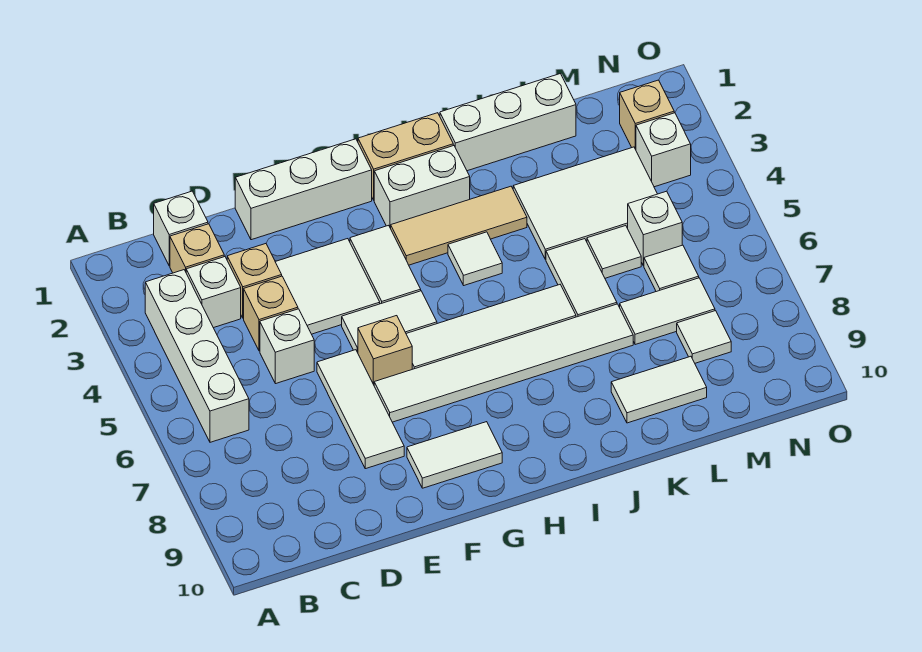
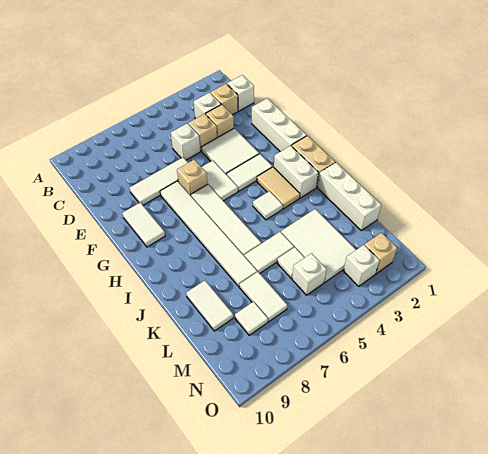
white brick B3:B6 level 1 -> none
tan tile H3:J3 level 1 -> tan tile H3:I3 level 1
white tile M6 level 1 -> none

